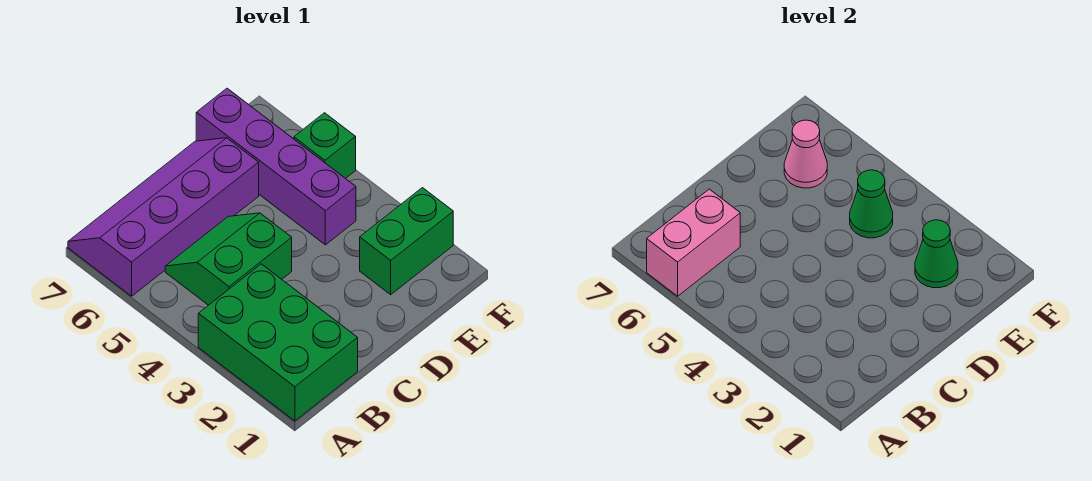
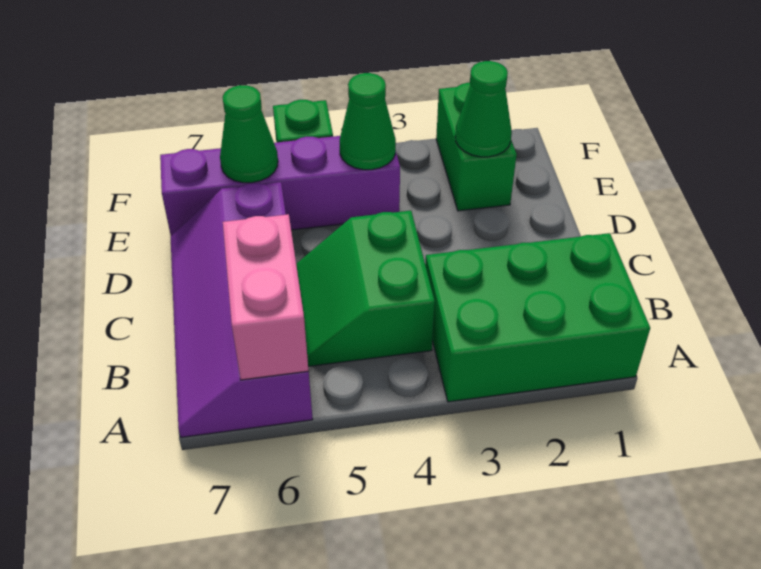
pink cone E6 level 2 -> green cone E6 level 2

